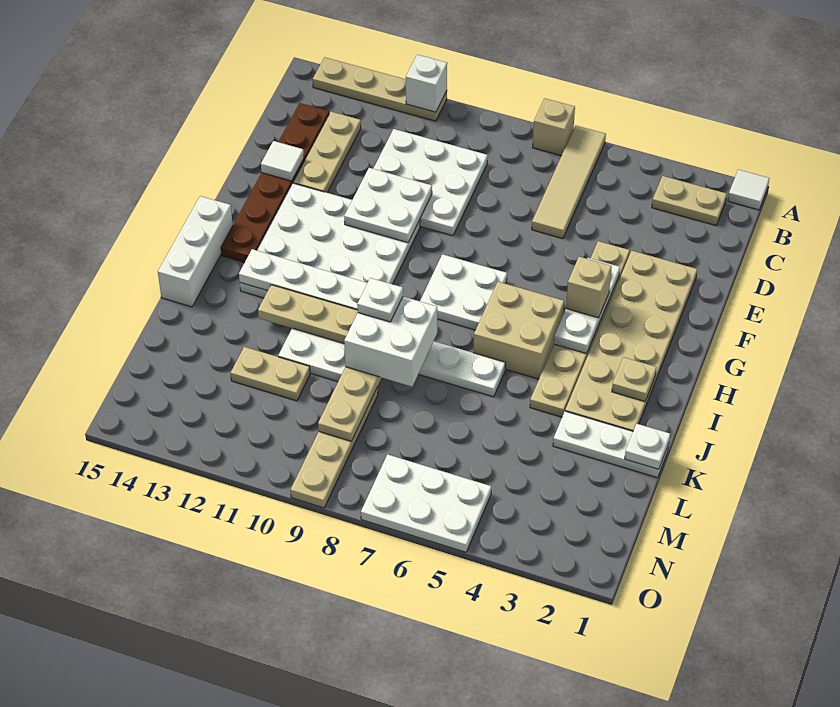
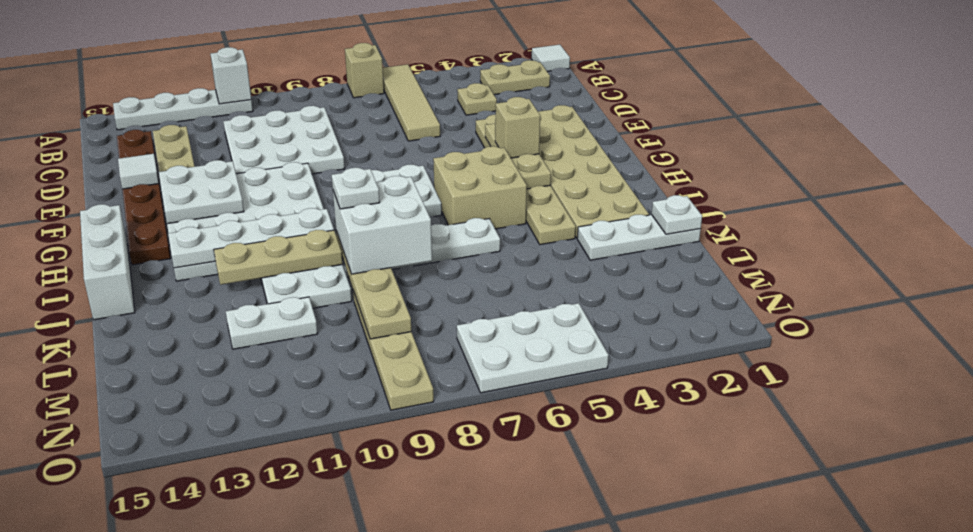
tan plate A11:A14 level 1 -> white plate A11:A14 level 1
white plate E10:F11 level 2 -> white plate F12:G13 level 2
white plate F4:H4 level 2 -> tan plate F4:H4 level 2
tan plate I2 level 2 -> tan plate C4 level 1
tan plate L11:L12 level 1 -> white plate L11:L12 level 1

